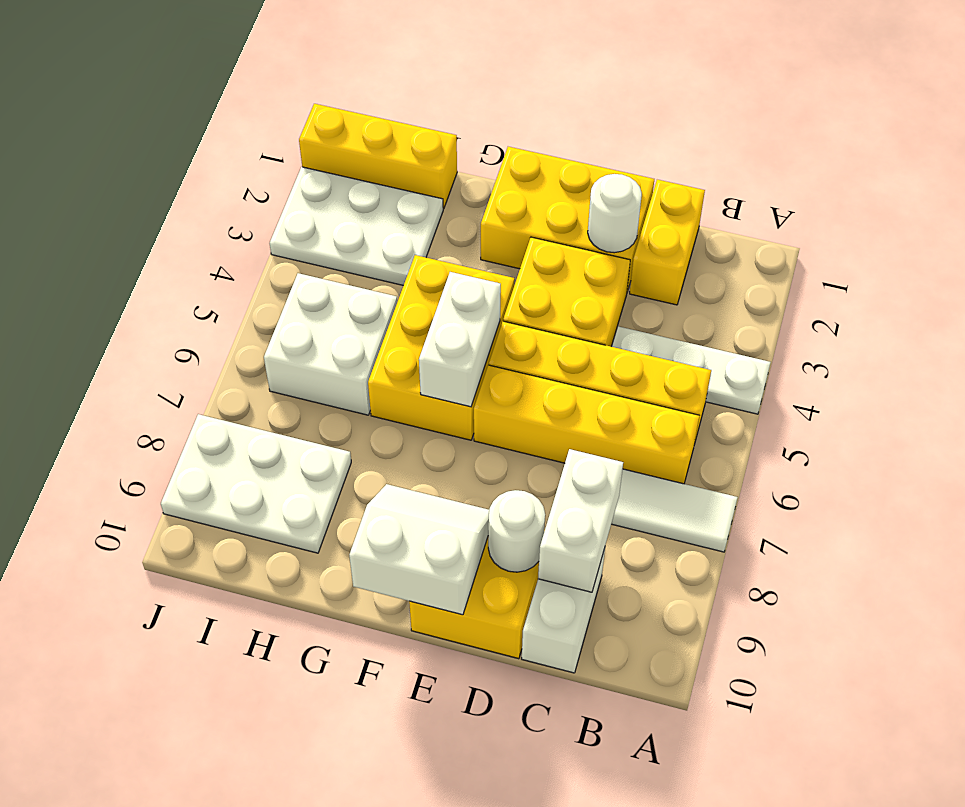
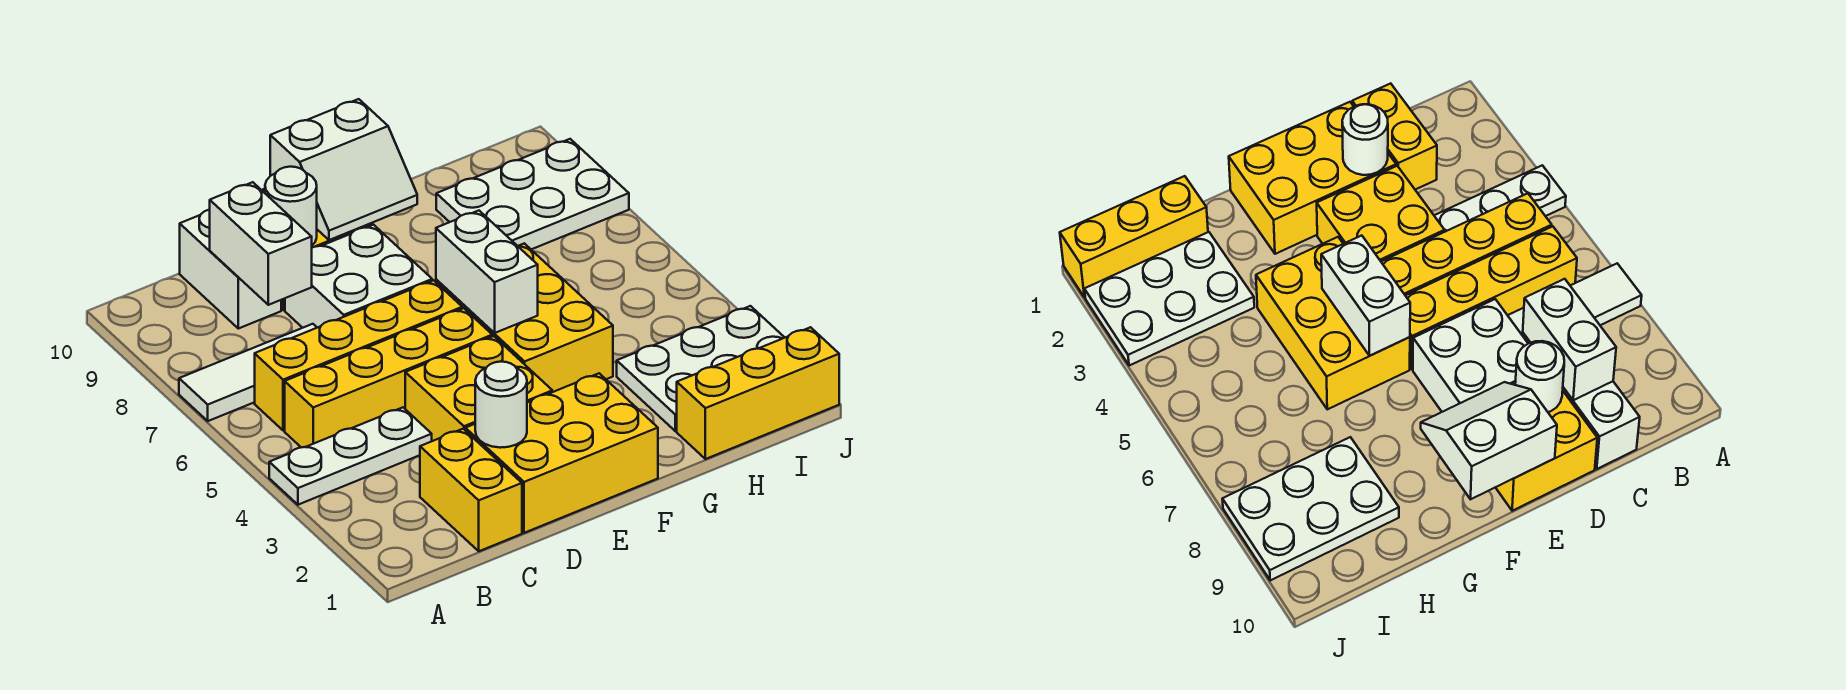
white brick H5:I6 level 1 -> white brick D7:E8 level 1

